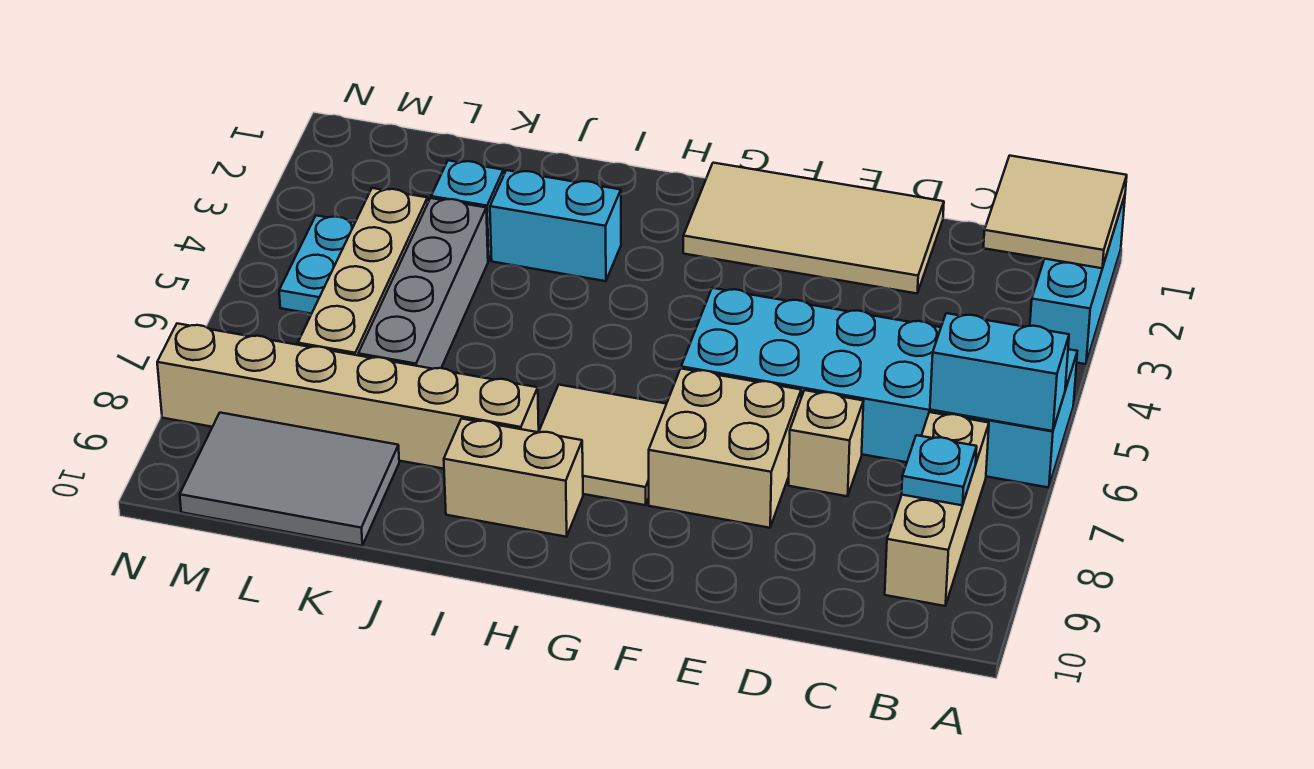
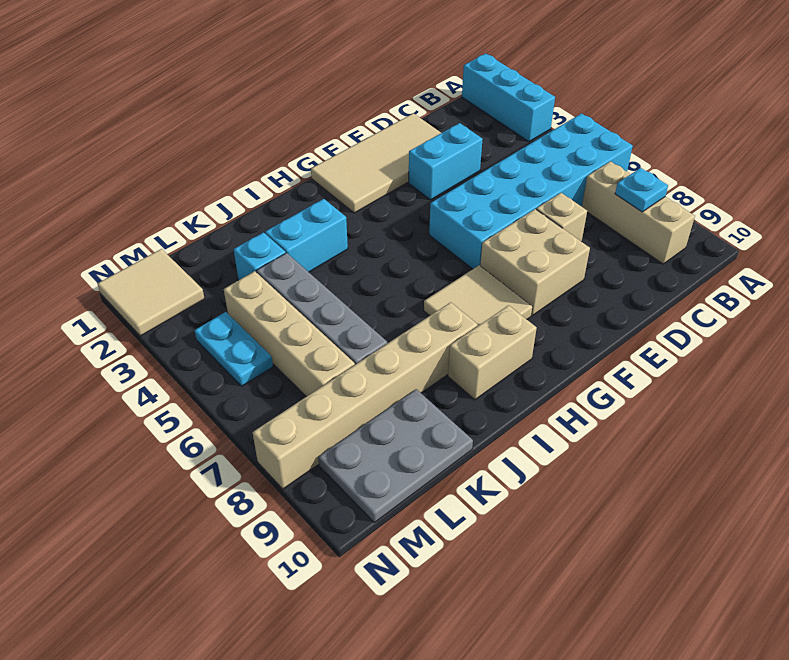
tan tile A1:B2 level 2 -> tan tile M1:N2 level 1
cyan brick A6:B6 level 2 -> cyan brick D3:E3 level 1
grey tile K9:M10 level 1 -> grey plate K9:M10 level 1

